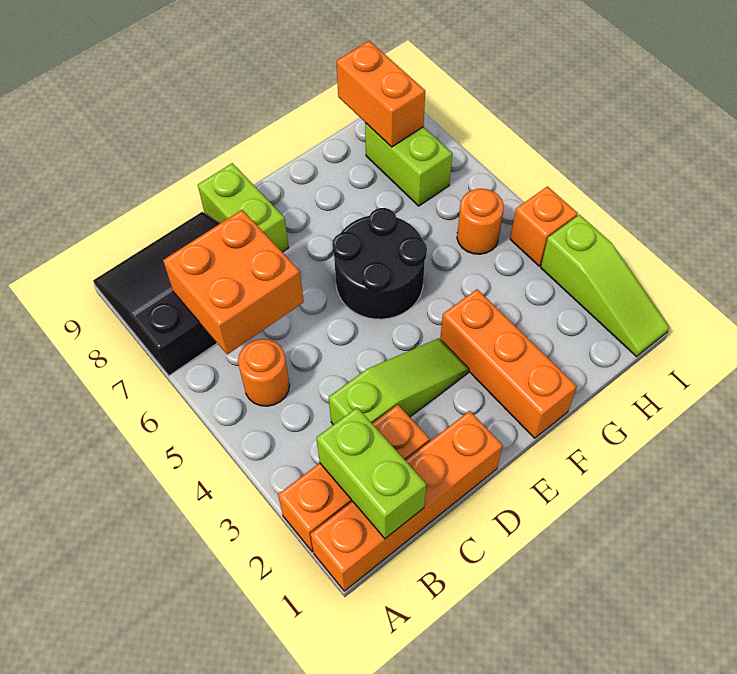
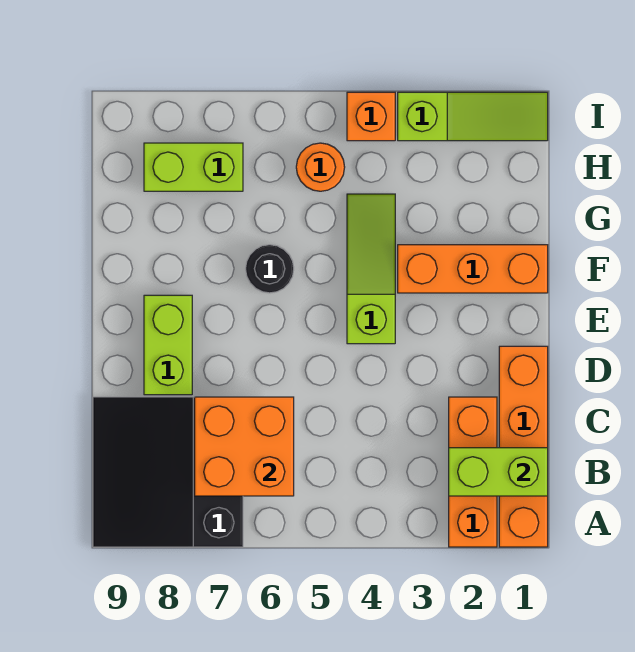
orange round brick B5 level 1 -> none
lime slope C3:E3 level 1 top C -> lime slope E4:G4 level 1 top E
lime brick D8:D9 level 1 -> lime brick D8:E8 level 1
black round brick E5:F6 level 1 -> black round brick F6 level 1
orange brick H8:H9 level 2 -> none

